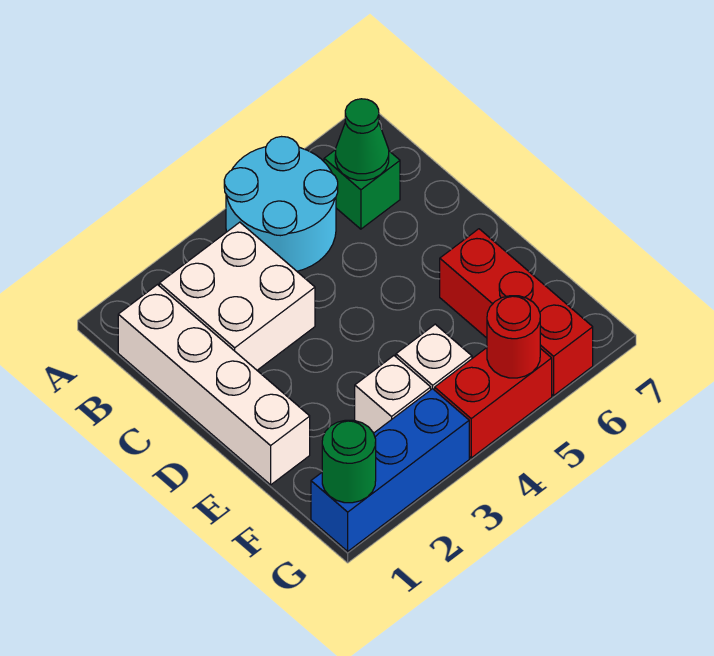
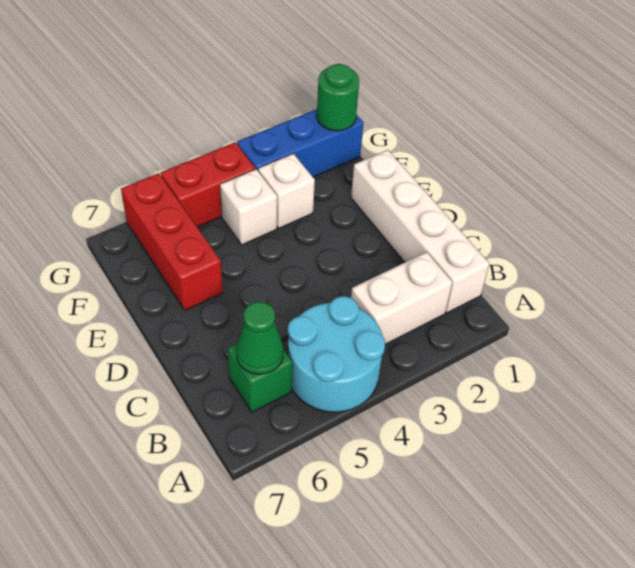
white brick B2:C3 level 1 -> white brick B2:B3 level 1
red round brick G5 level 2 -> none

